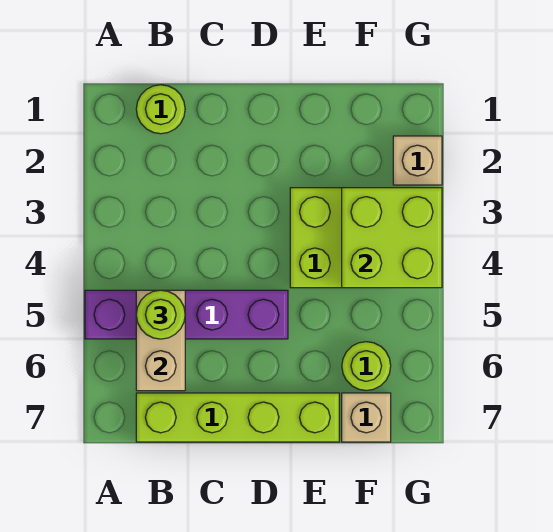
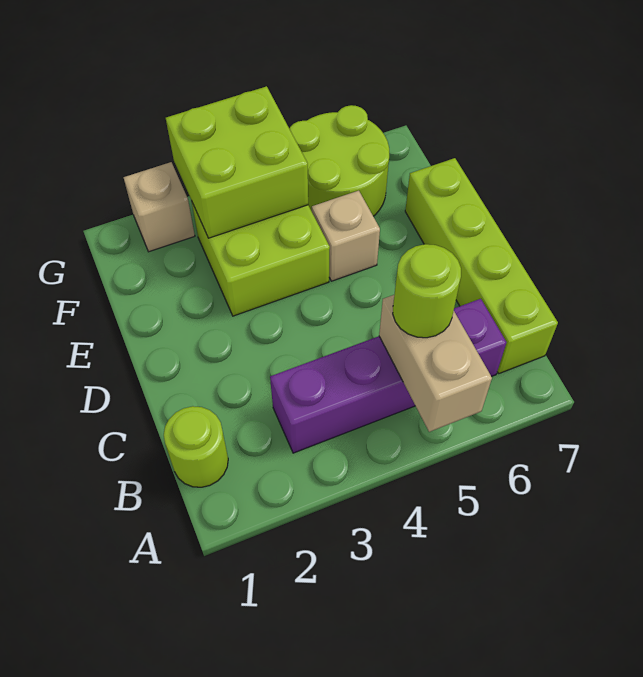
purple brick A5:D5 level 1 -> purple brick B3:B6 level 1
tan brick B5:B6 level 2 -> tan brick A5:B5 level 2
lime round brick F6 level 1 -> lime round brick F5:G6 level 1
tan brick F7 level 1 -> tan brick E5 level 1

